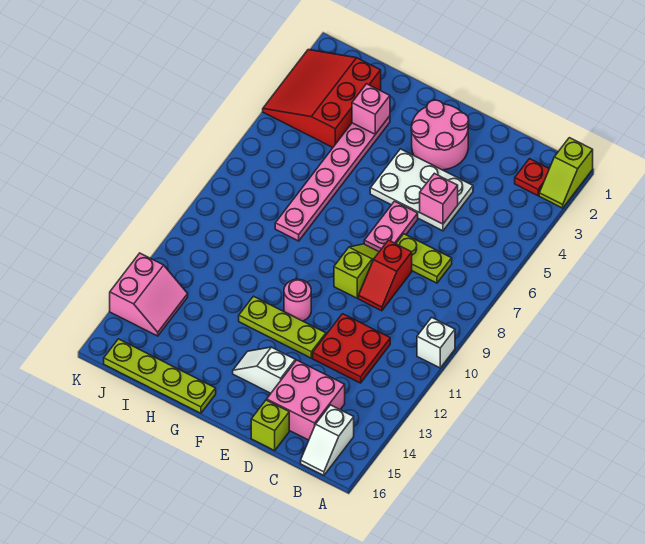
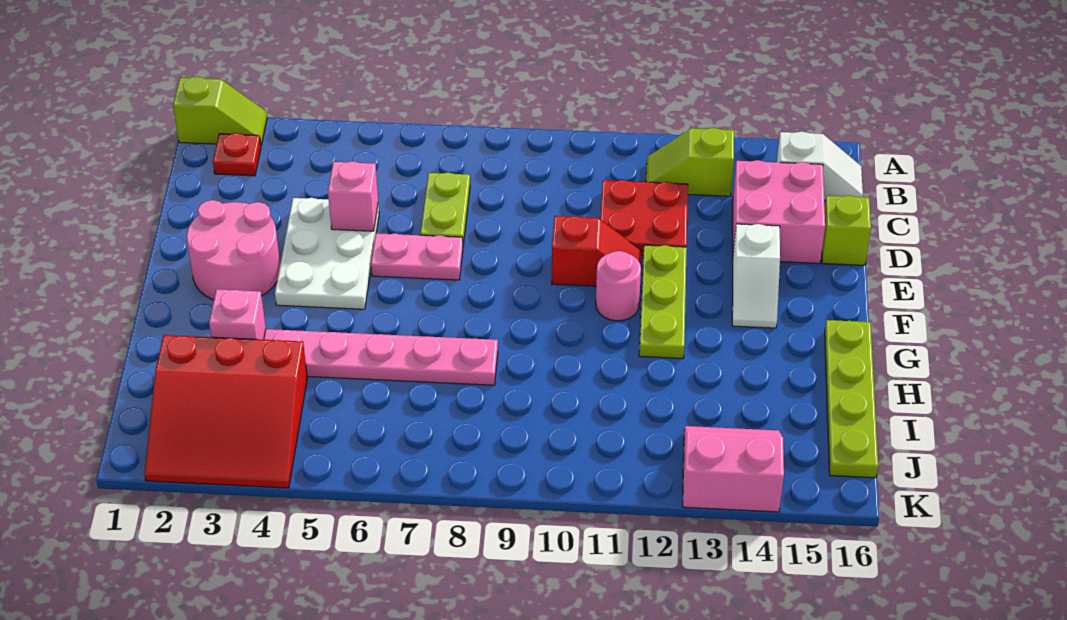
white brick A10 level 1 -> none
red slope D8:D9 level 1 top 8 -> red slope E10:E11 level 1 top 10
lime slope E8:E9 level 1 top 9 -> lime slope B12:B13 level 1 top 13

